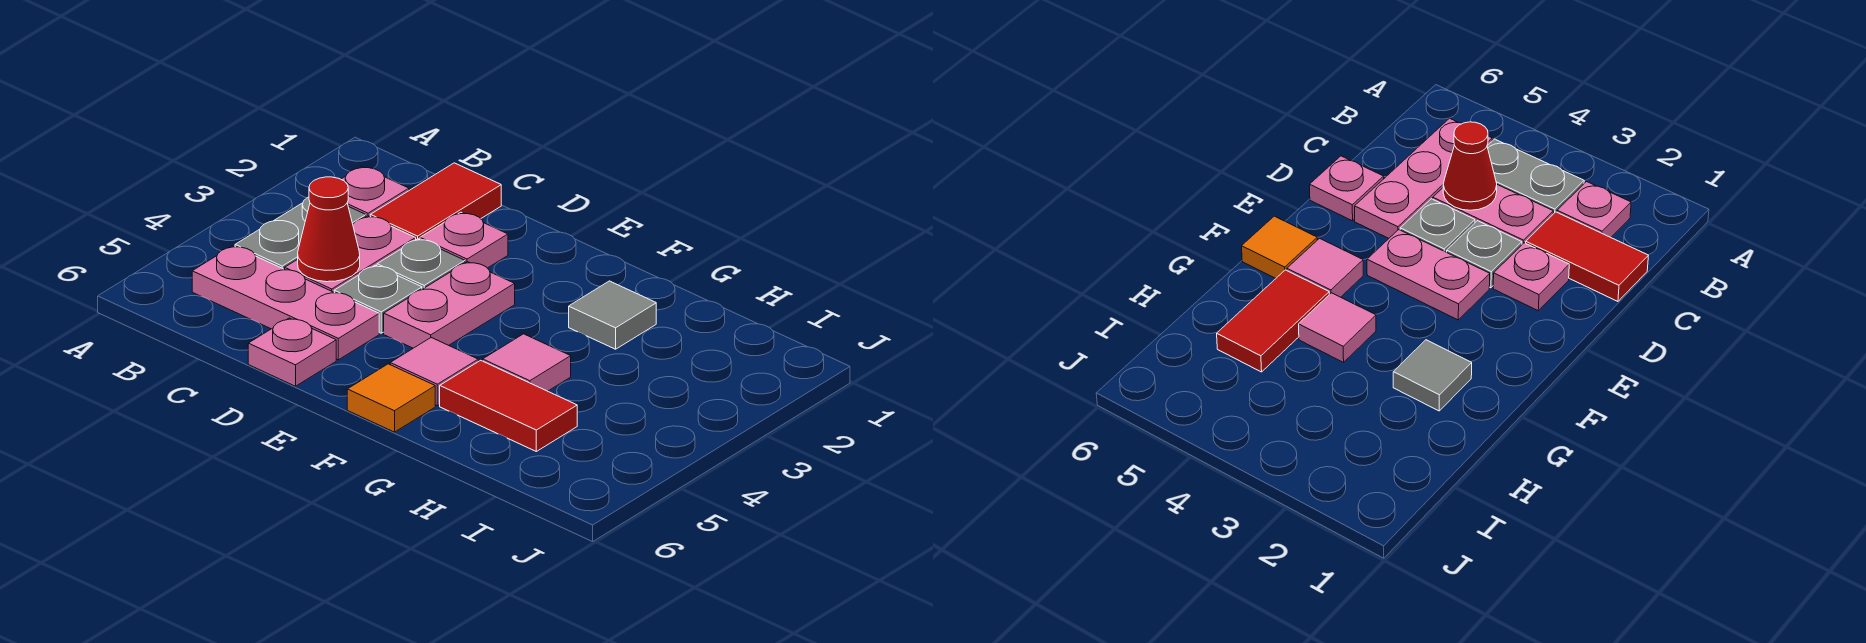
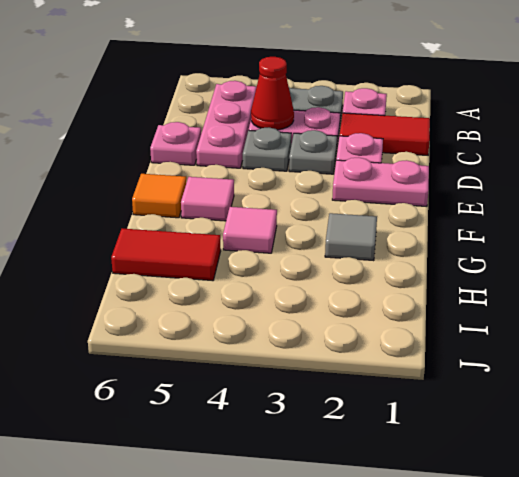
pink plate E3:E4 level 1 -> pink plate E1:E2 level 1
red tile G5:H5 level 1 -> red tile H5:H6 level 1

